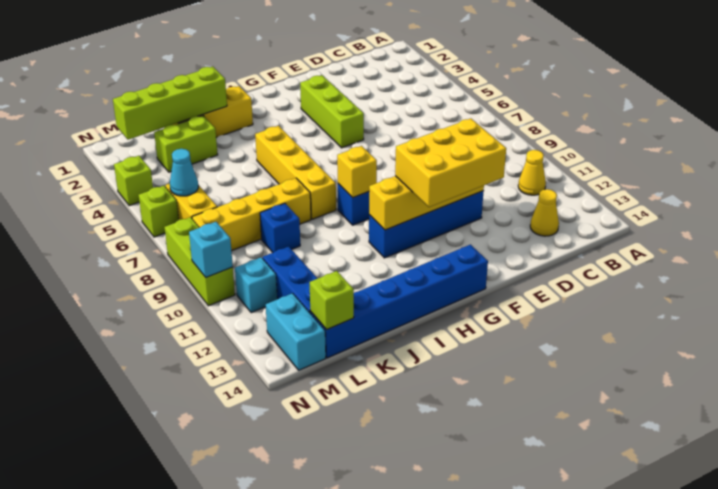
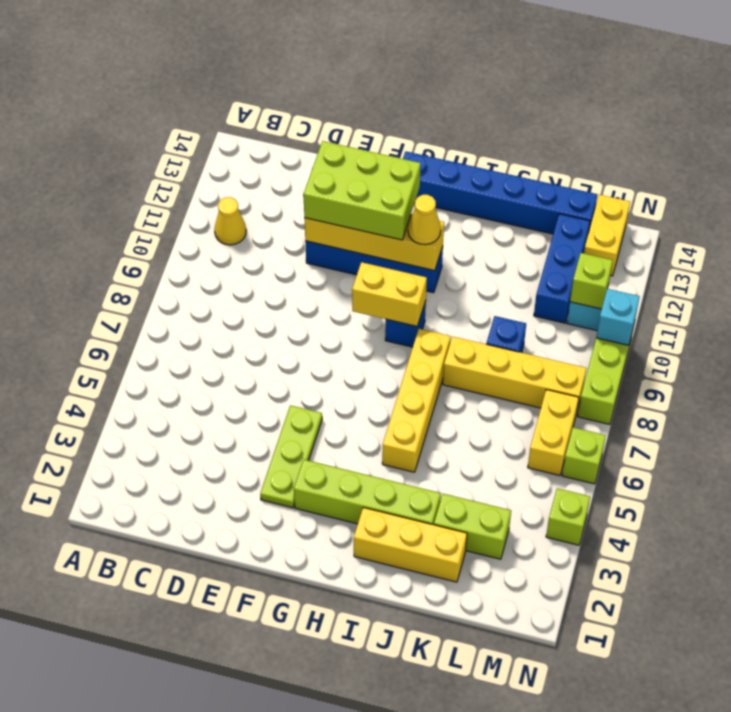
yellow cone C13 level 1 -> yellow cone H11 level 3
yellow brick E11:G12 level 3 -> lime brick E11:G12 level 3
lime brick F3:F5 level 1 -> lime plate F3:F5 level 1
yellow brick H9 level 2 -> yellow brick G9:H9 level 2
lime brick J2:M2 level 2 -> lime brick G3:J3 level 1
lime brick L14 level 2 -> lime brick M11 level 2
cyan cone M6 level 2 -> none
cyan brick M13:M14 level 1 -> yellow brick M13:M14 level 1

